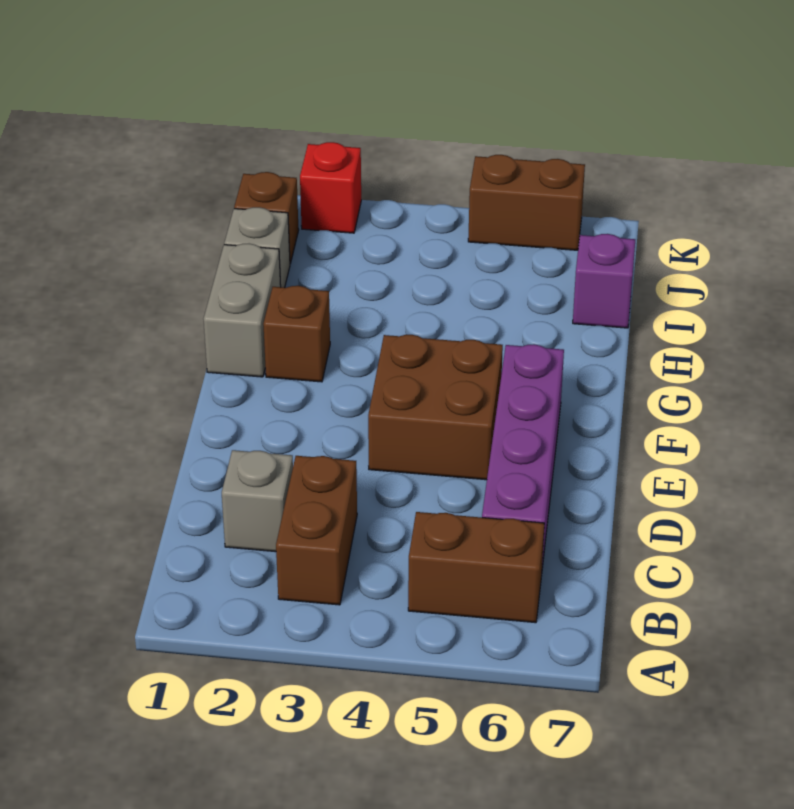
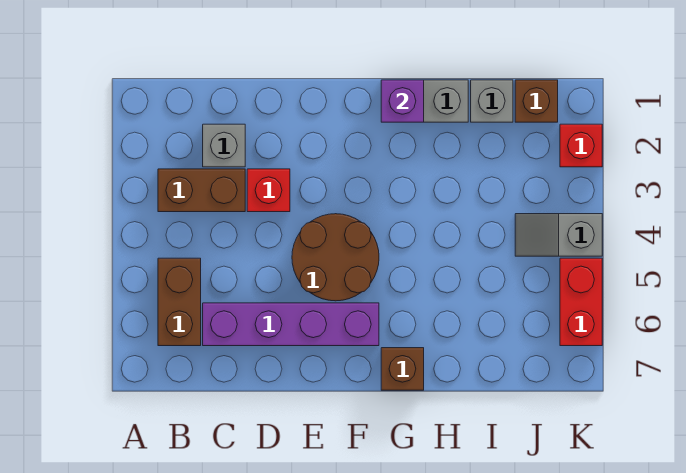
none -> red brick D3 level 1
brown brick E4:F5 level 1 -> brown round brick E4:F5 level 1
brown brick G2 level 1 -> brown brick G7 level 1
purple brick I7 level 1 -> purple brick G1 level 2
none -> grey slope J4:K4 level 1 top K
brown brick K5:K6 level 1 -> red brick K5:K6 level 1

